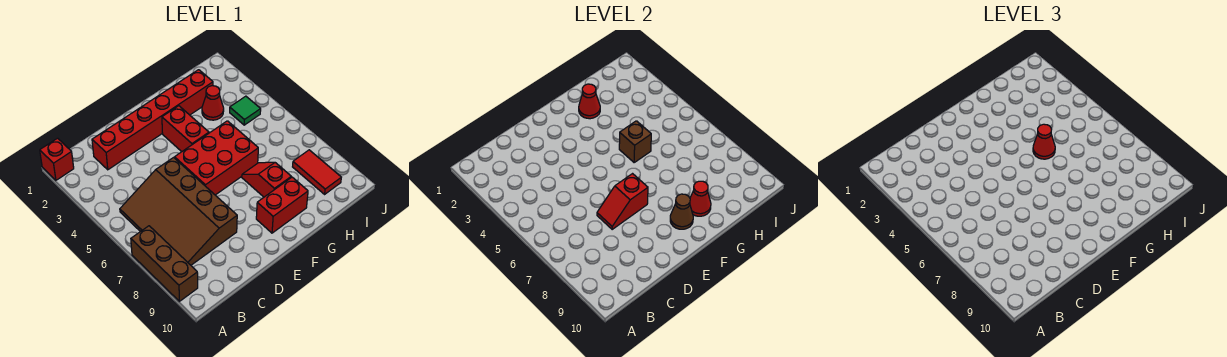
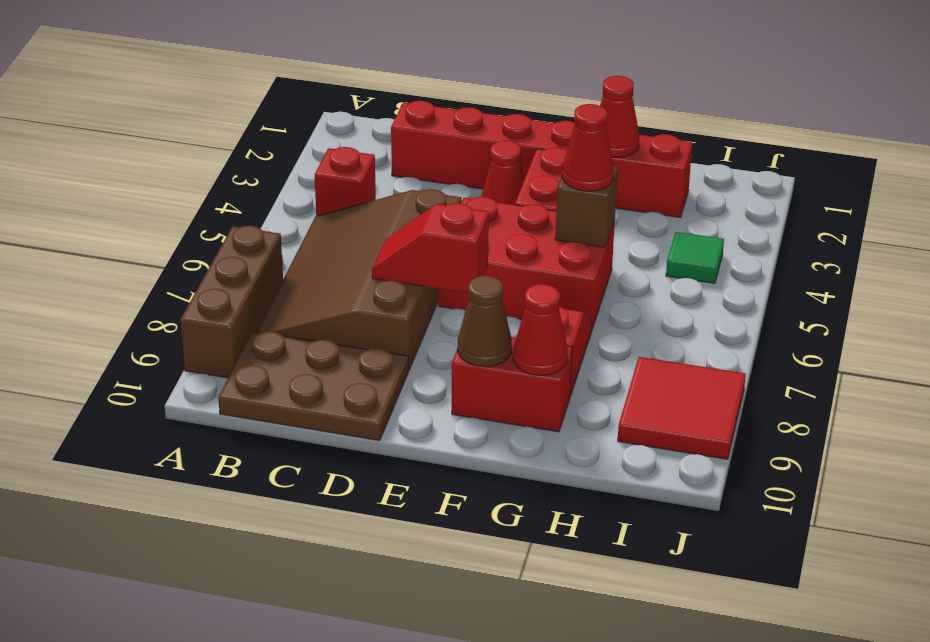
red brick A1 level 1 -> red brick B4 level 1
none -> brown plate B9:D10 level 1
red cone H3 level 1 -> red cone E3 level 1
red tile I8:I9 level 1 -> red tile I8:J9 level 1

